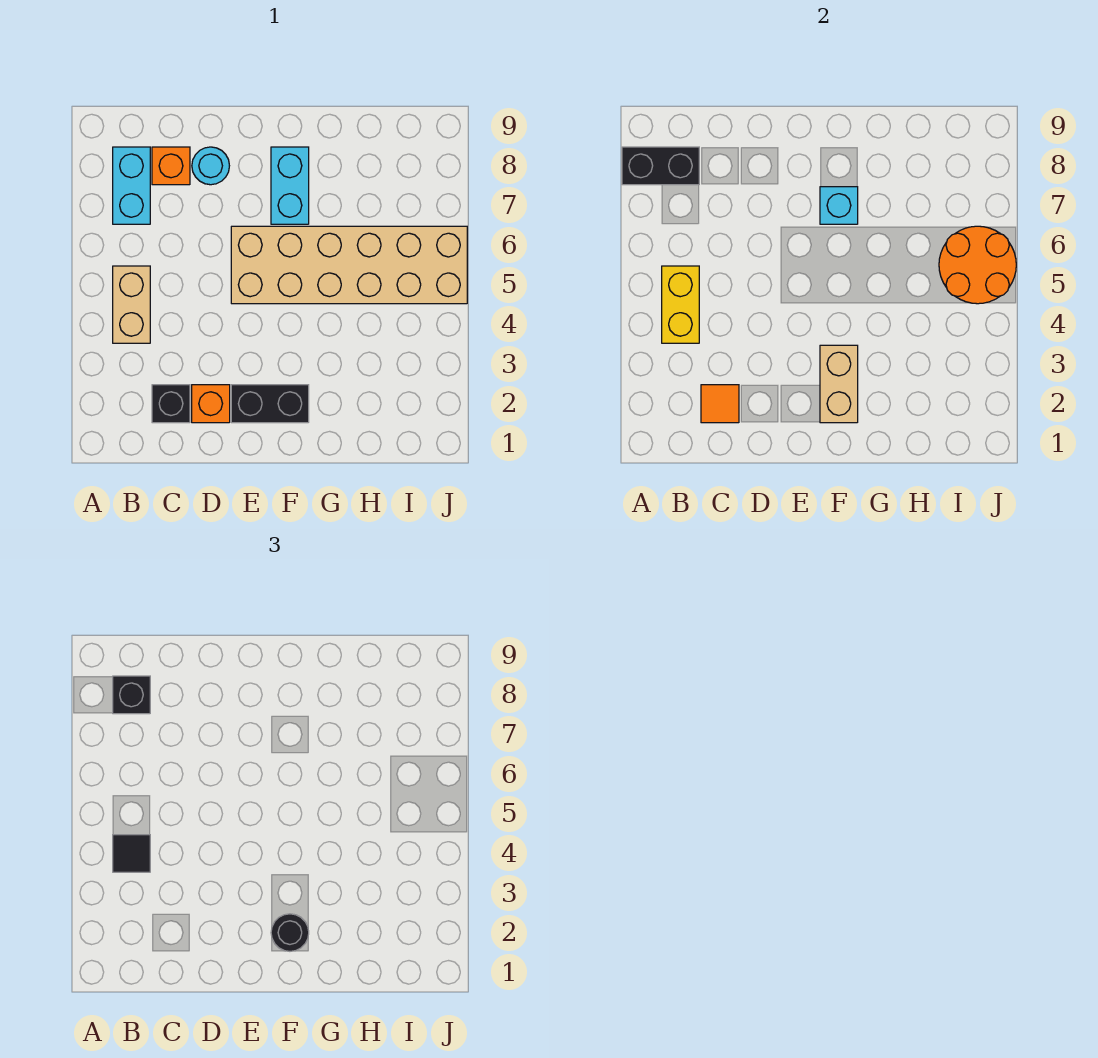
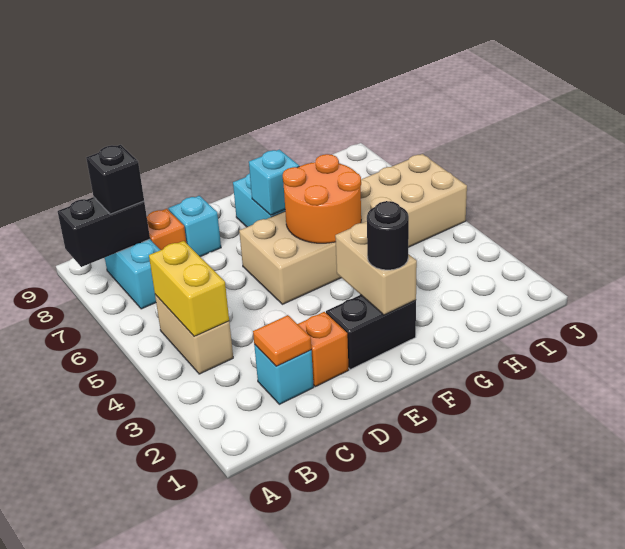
black tile B4 level 3 -> none
black brick C2 level 1 -> cyan brick C2 level 1
cyan round brick D8 level 1 -> cyan brick D8 level 1
orange round brick I5:J6 level 2 -> orange round brick F5:G6 level 2

